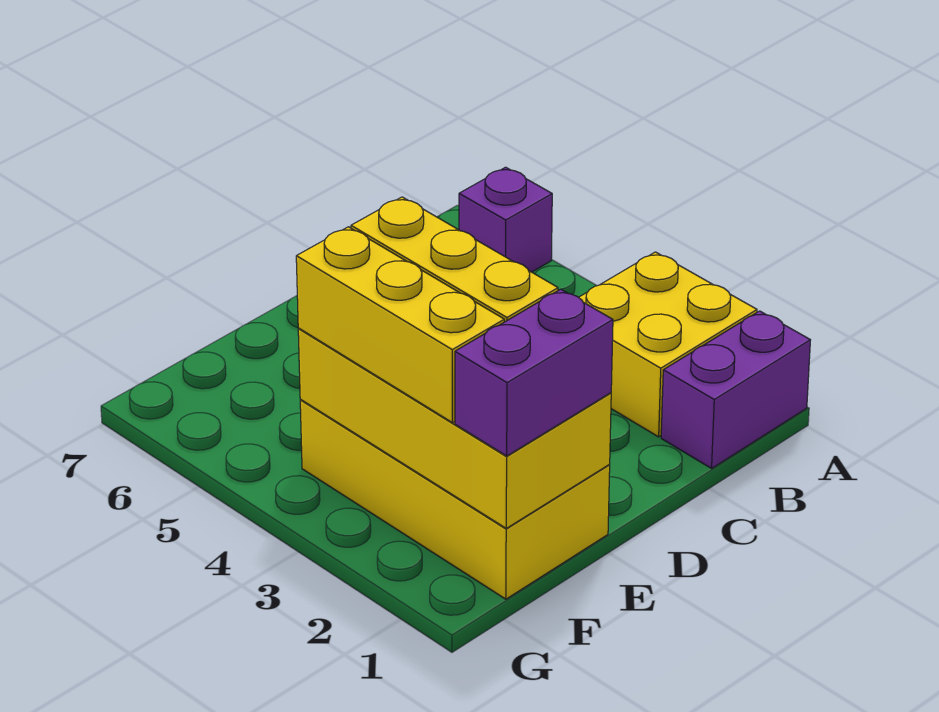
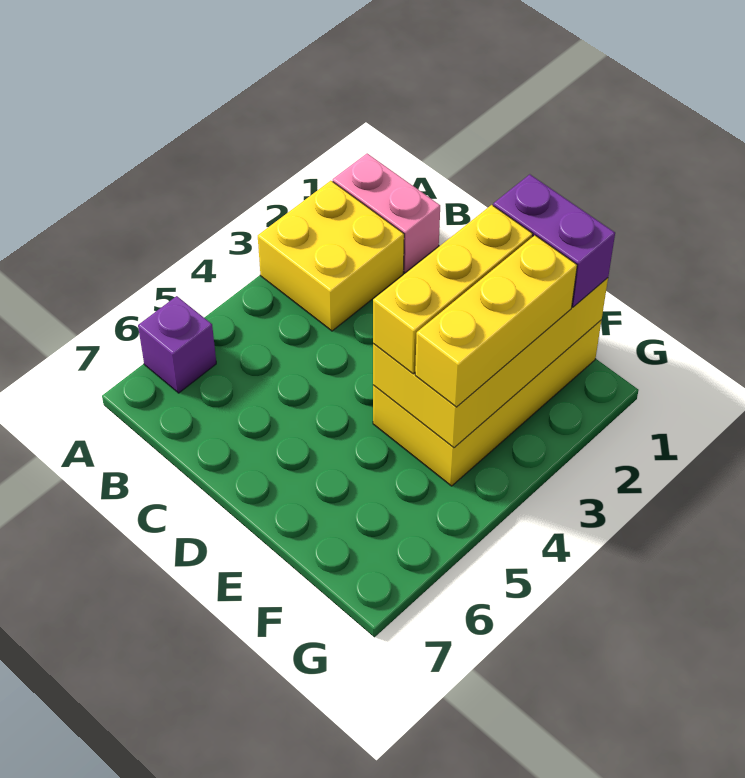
purple brick A1:B1 level 1 -> pink brick A1:B1 level 1

